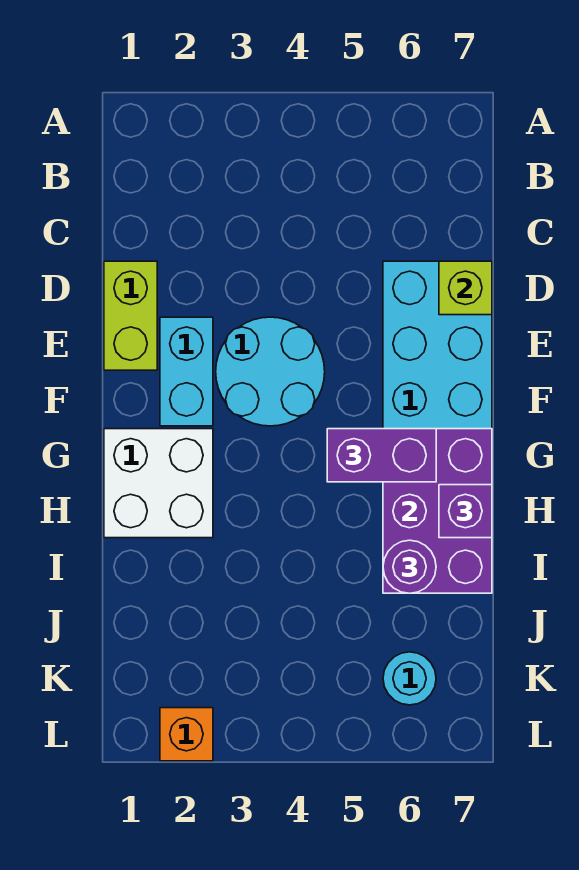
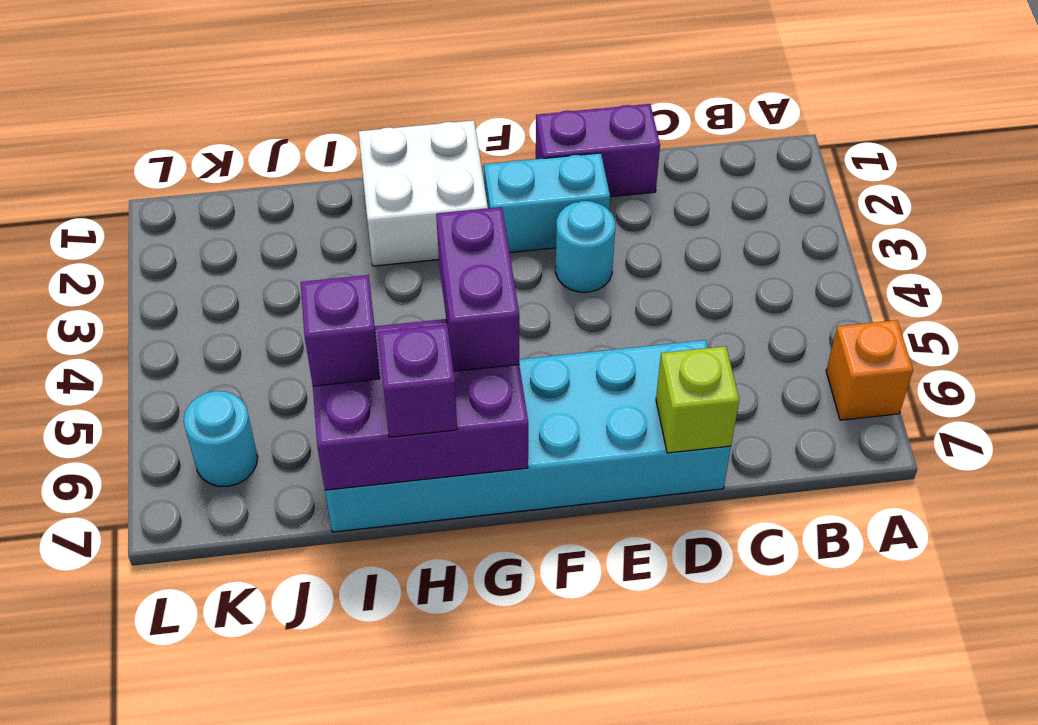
lime brick D1:E1 level 1 -> purple brick D1:E1 level 1
cyan round brick E3:F4 level 1 -> cyan round brick E3 level 1
purple round brick I6 level 3 -> purple brick I6 level 3
orange brick L2 level 1 -> orange brick A6 level 1

